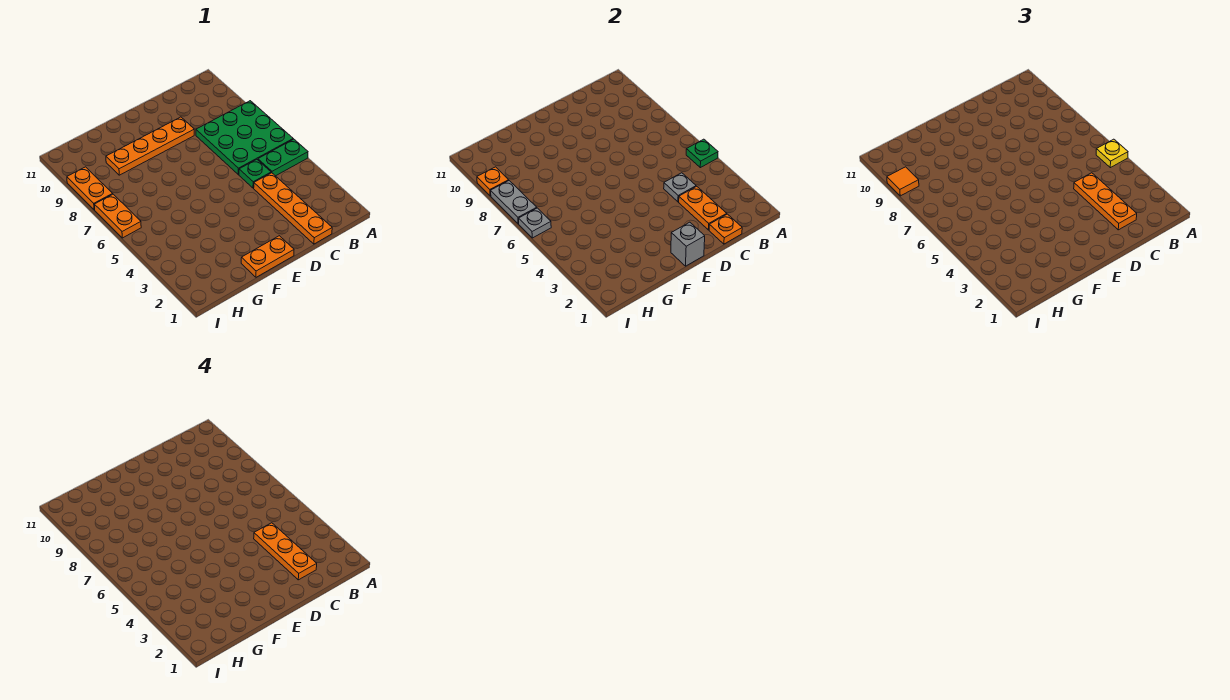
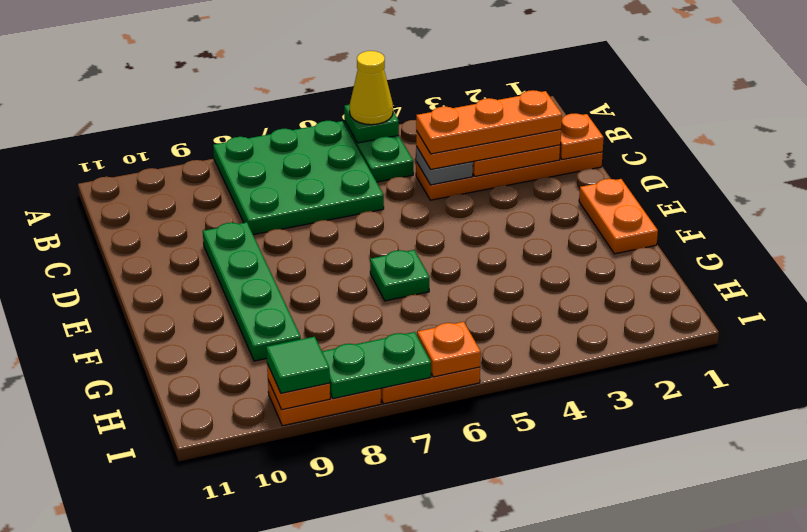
yellow plate A5 level 3 -> yellow cone A5 level 3
green plate C5 level 1 -> green plate F6 level 1
orange plate D9:G9 level 1 -> green plate D9:G9 level 1
grey brick E1 level 2 -> none
grey plate I6 level 2 -> orange plate I6 level 2
grey plate I7:I8 level 2 -> green plate I7:I8 level 2
orange tile I9 level 3 -> green tile I9 level 3

